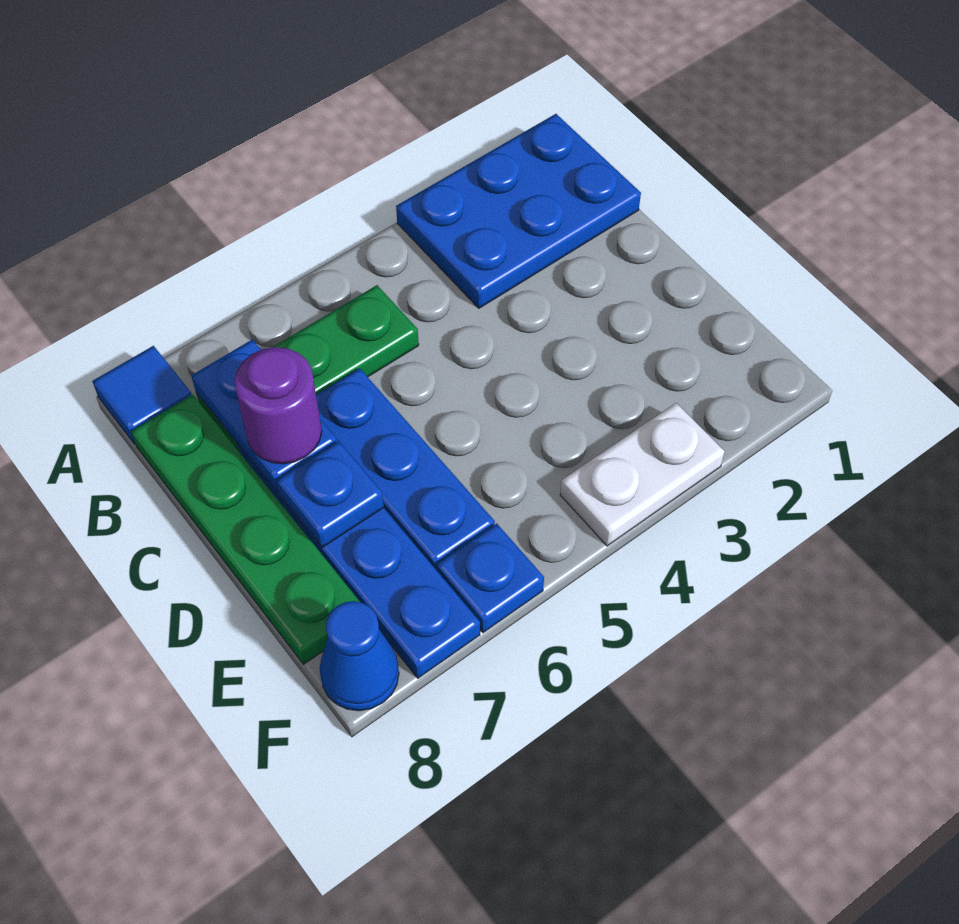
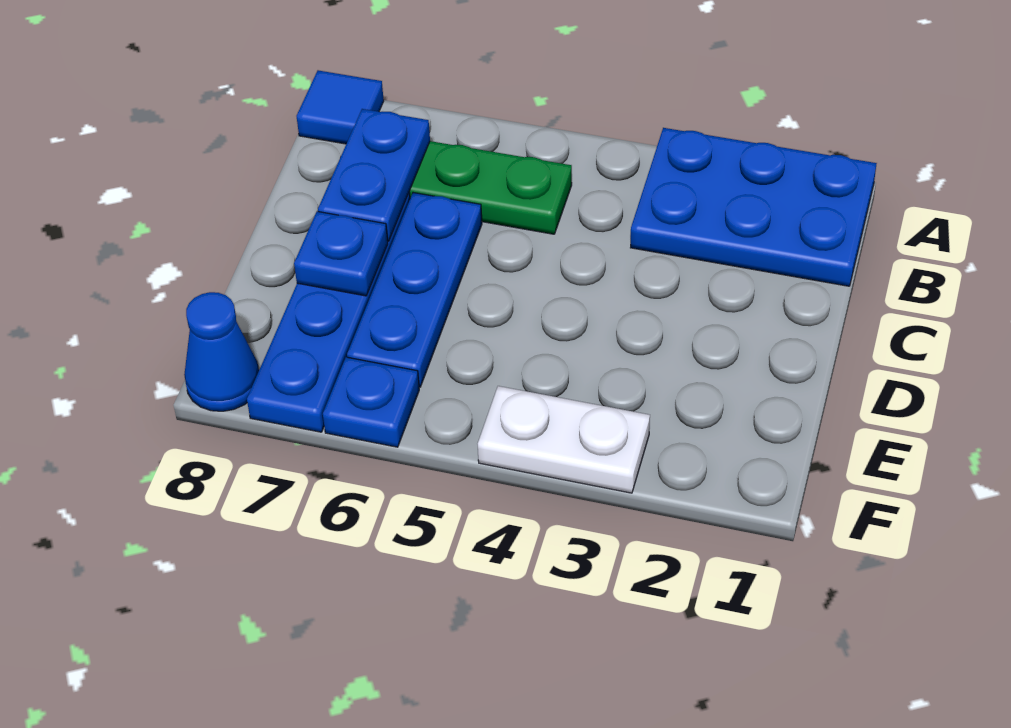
green plate B8:E8 level 1 -> none
purple round brick C7 level 3 -> none

